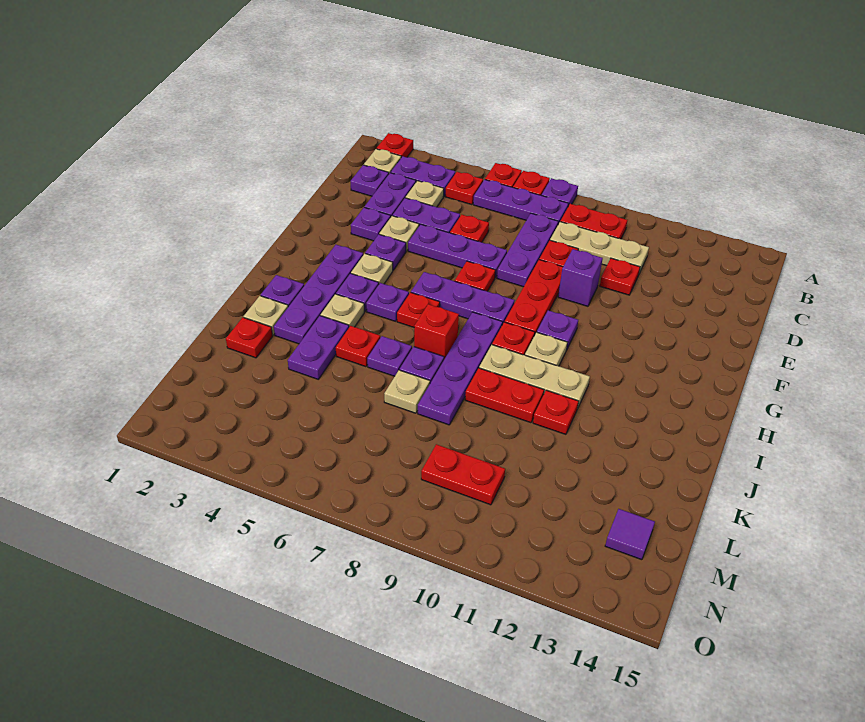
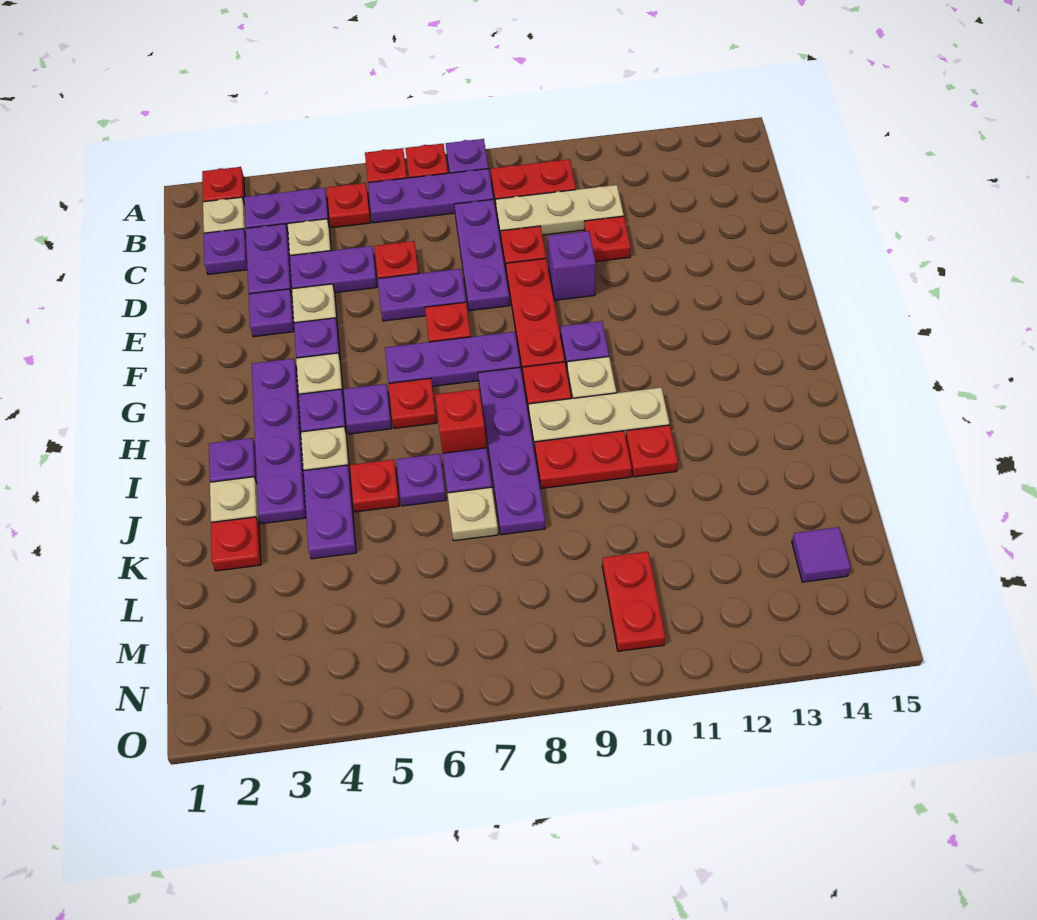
purple plate E5:E7 level 1 -> purple plate E6:E7 level 1
red plate M9:M10 level 1 -> red plate M10:N10 level 1

